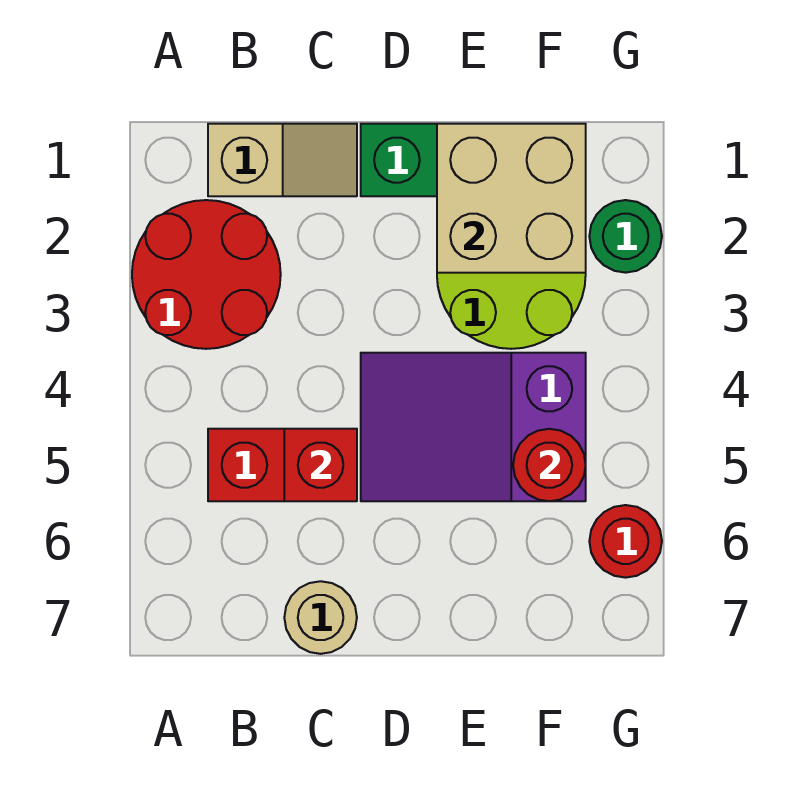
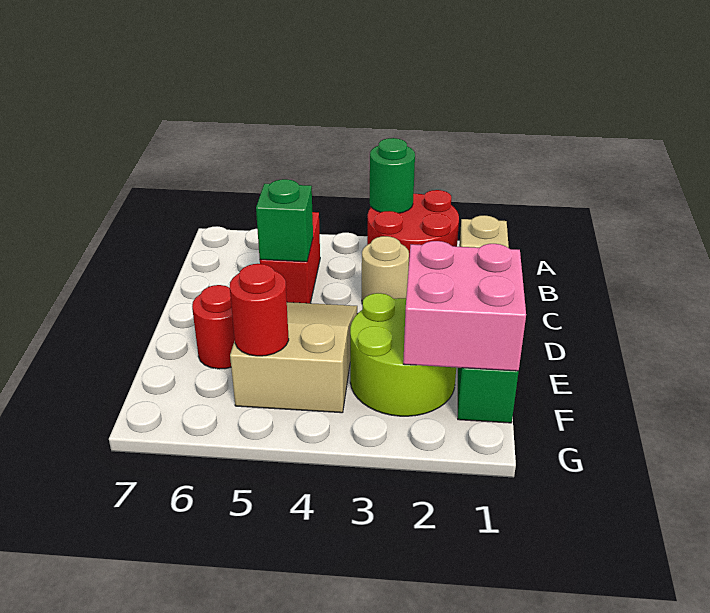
red brick C5 level 2 -> green brick C5 level 2
tan round brick C7 level 1 -> tan round brick C3 level 1
purple slope D4:F5 level 1 top F -> tan slope D4:F5 level 1 top F
tan brick E1:F2 level 2 -> pink brick E1:F2 level 2
green round brick G2 level 1 -> green round brick A3 level 2
red round brick G6 level 1 -> red round brick E6 level 1

